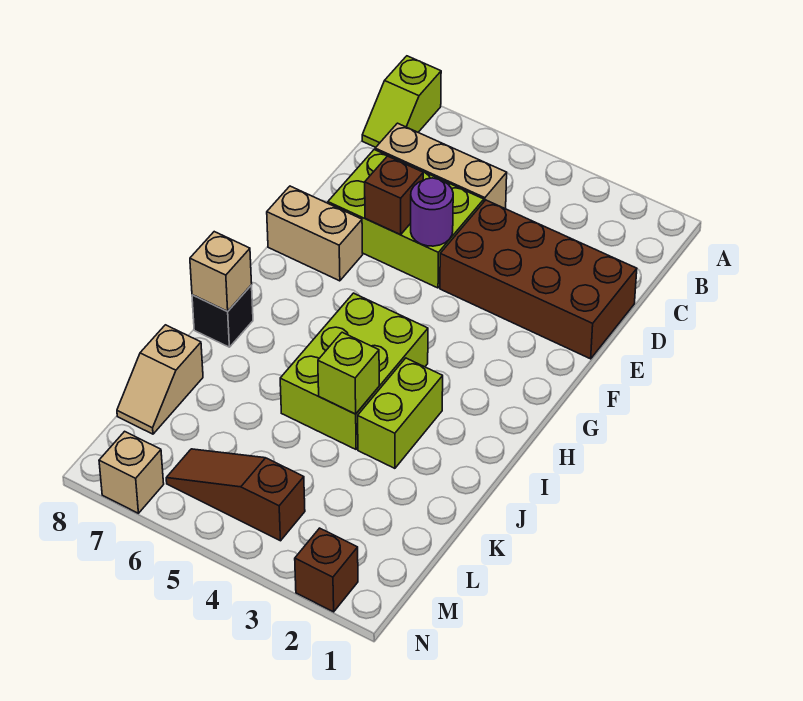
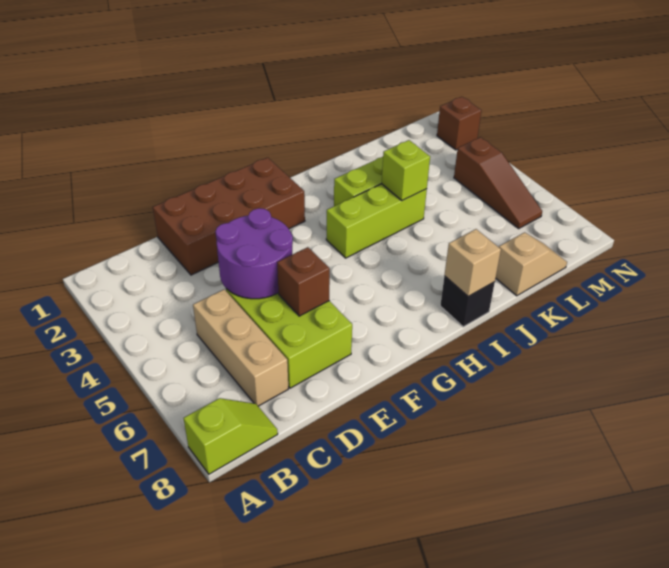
brown brick D1:E4 level 1 -> brown brick D1:G2 level 1
purple round brick E5 level 2 -> purple round brick D4:E5 level 2
tan brick F7:F8 level 1 -> none
lime brick H4:J5 level 1 -> lime brick H4:J4 level 1
tan brick N7 level 1 -> none

